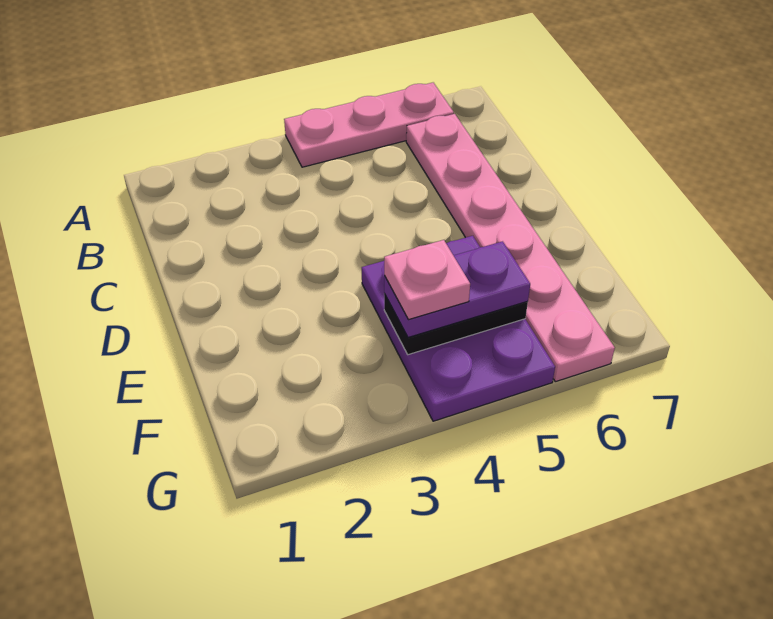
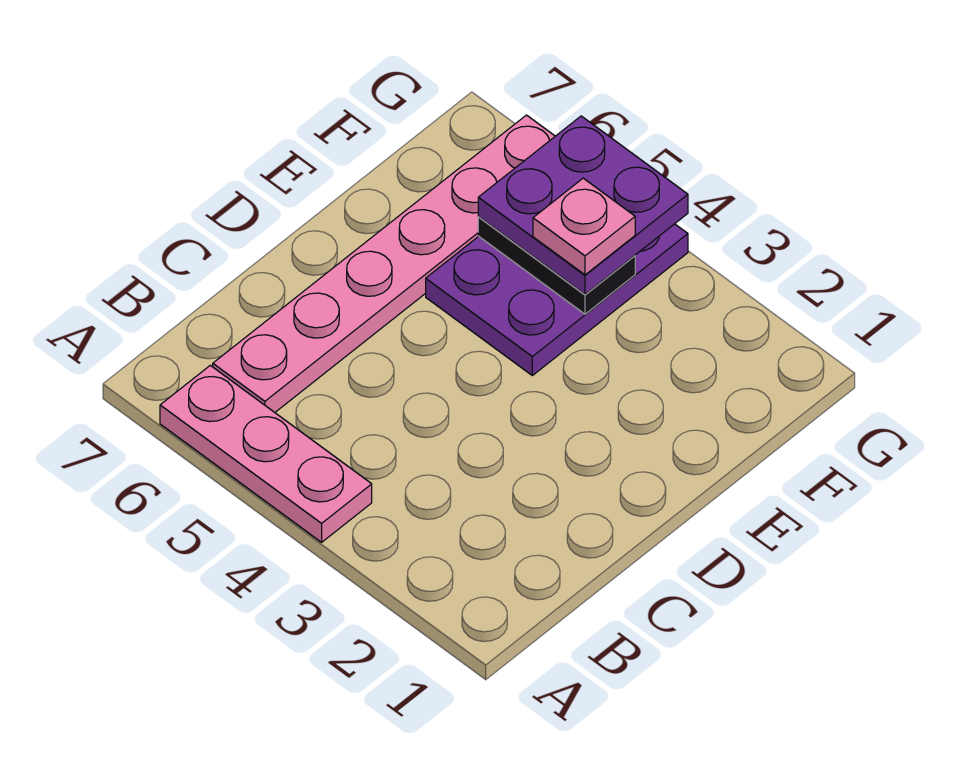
purple plate F4:F5 level 3 -> purple plate F4:G5 level 3

